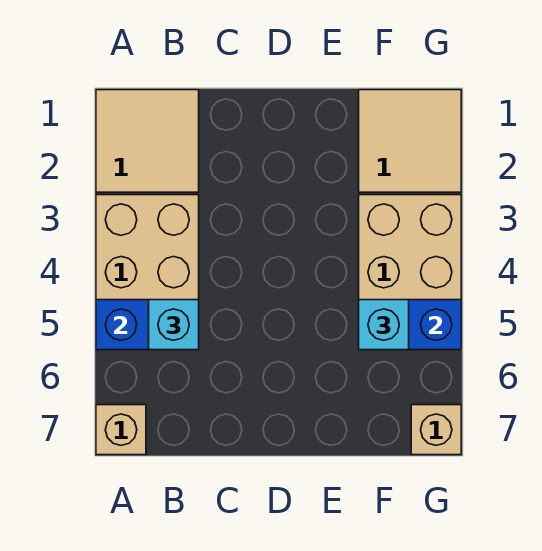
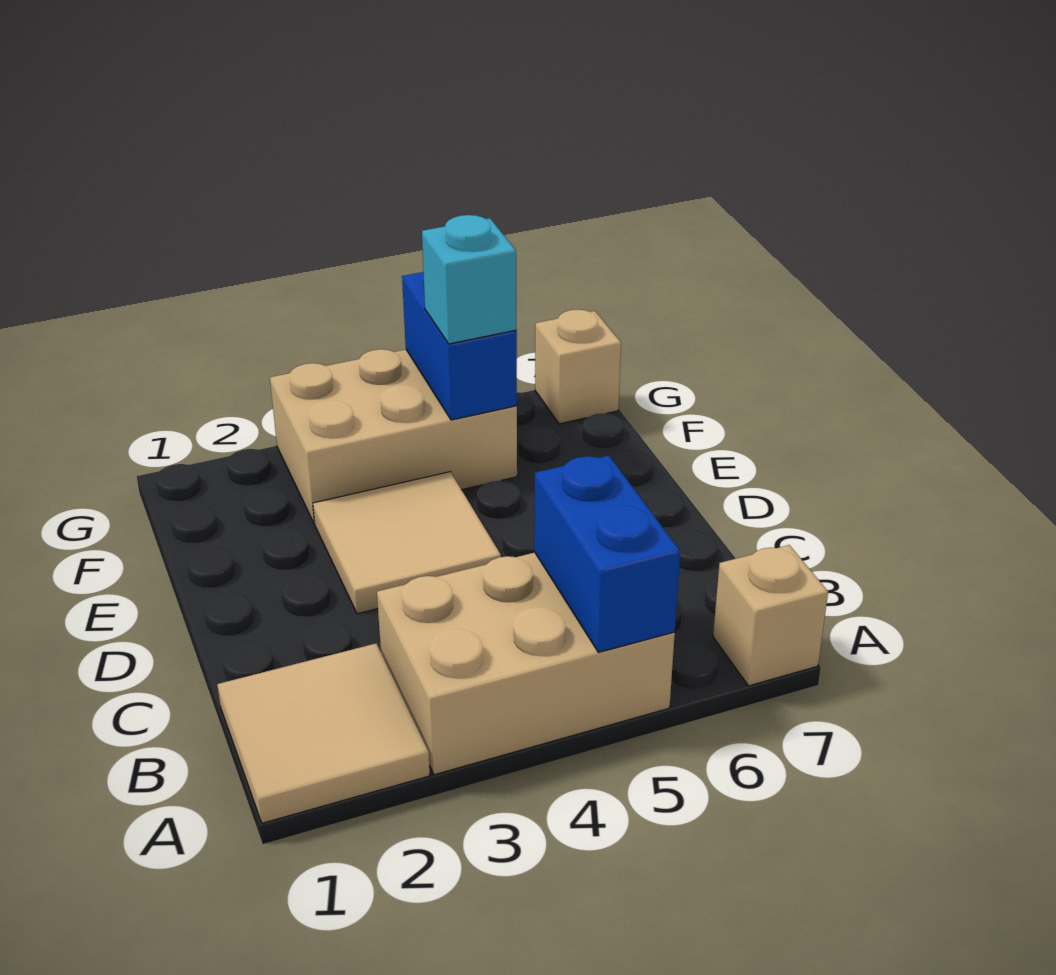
cyan brick B5 level 3 -> none
tan tile F1:G2 level 1 -> tan tile D3:E4 level 1

